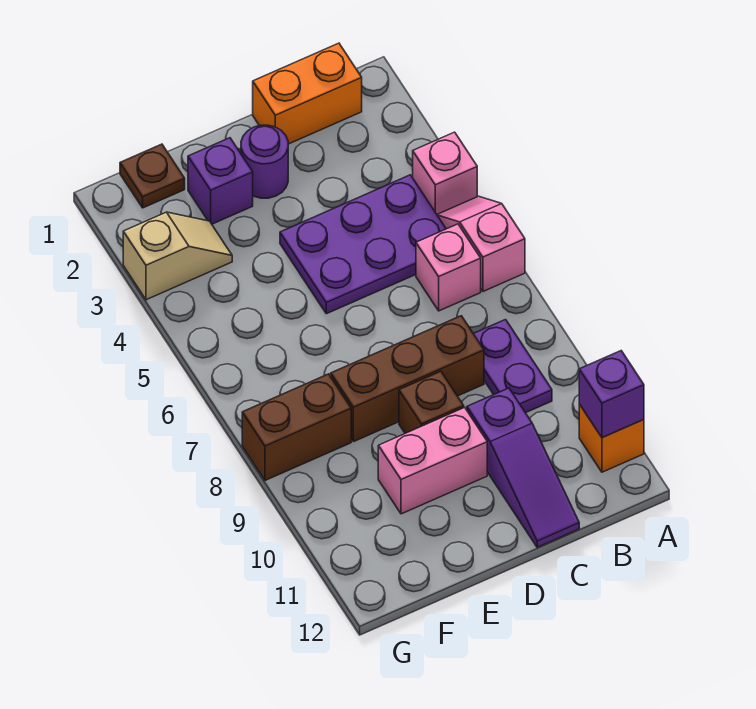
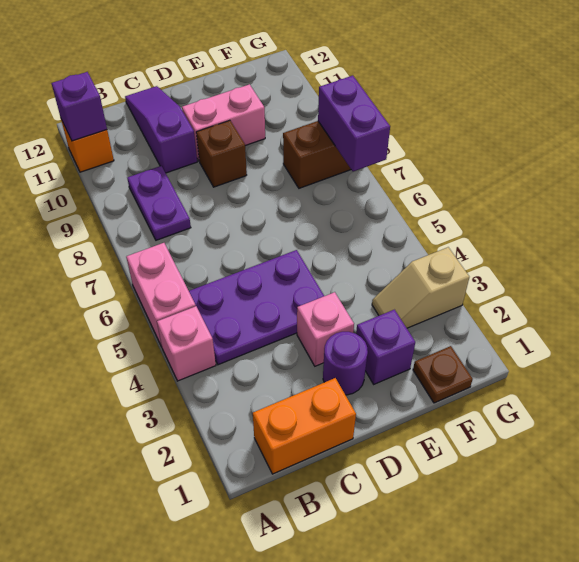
pink slope A5:A6 level 1 top 6 -> pink brick A5:A6 level 1
pink brick B6 level 1 -> pink brick D3 level 1
brown brick C8:E8 level 1 -> none
none -> purple brick G7:G8 level 2

